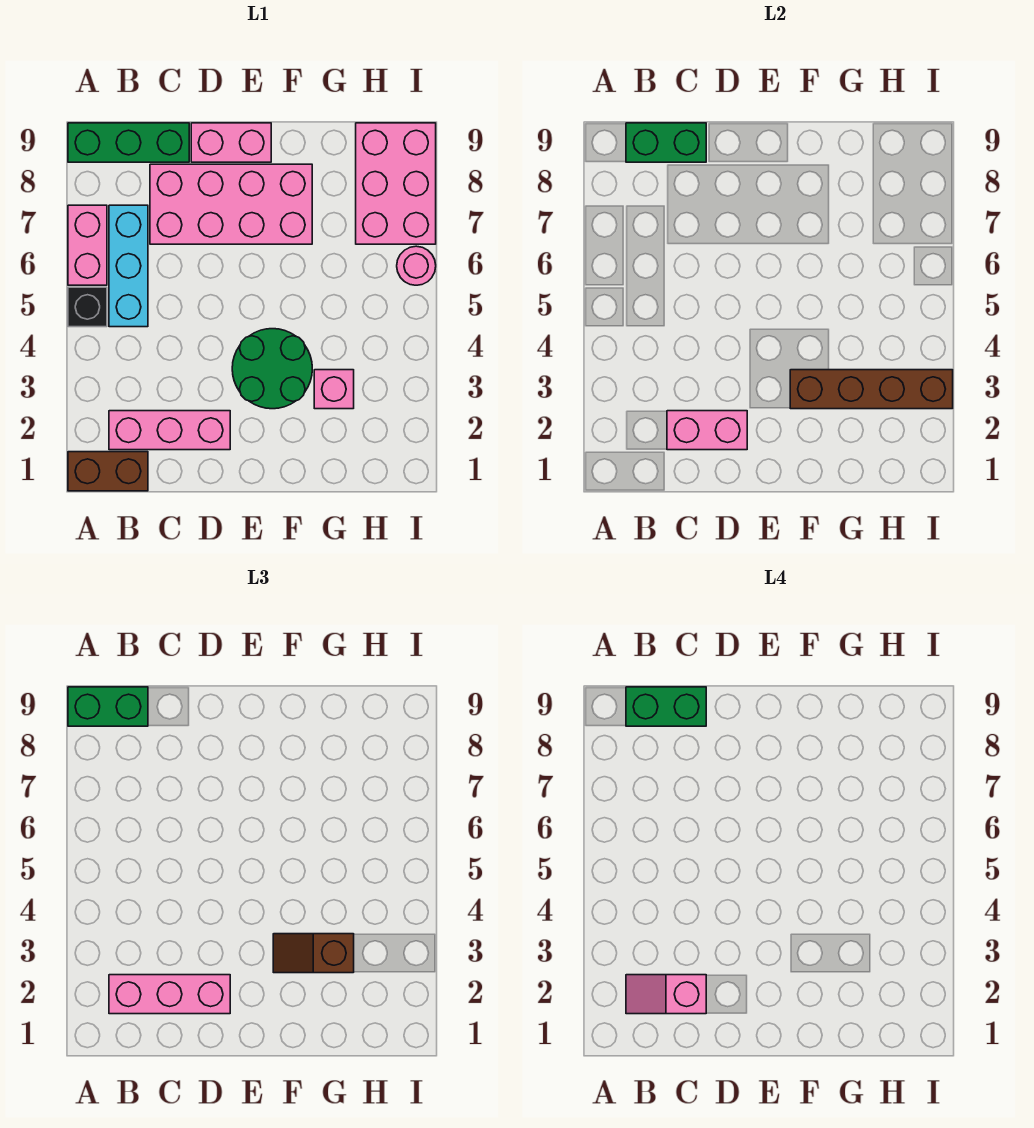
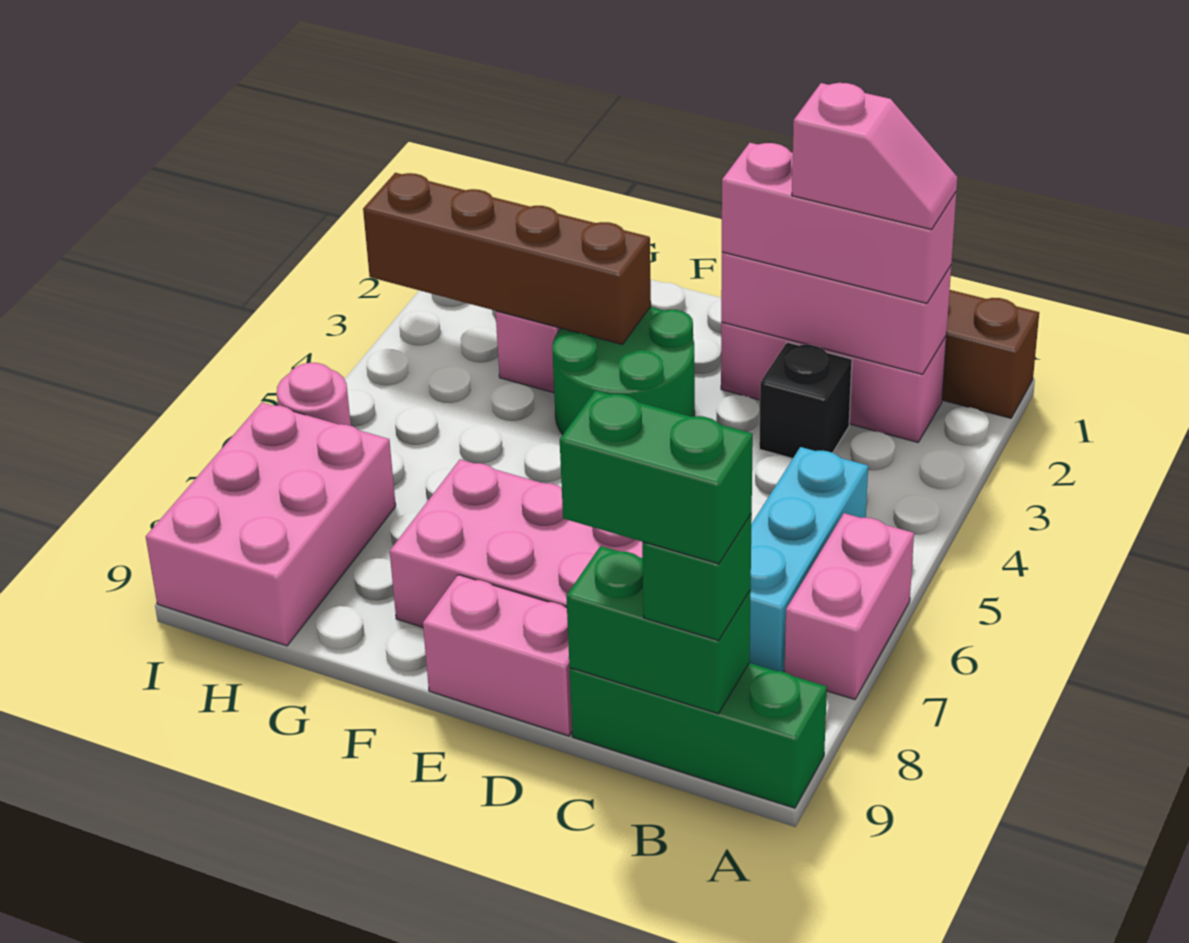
black brick A5 level 1 -> black brick C3 level 1
green brick A9:B9 level 3 -> green brick B9 level 3
pink brick C2:D2 level 2 -> pink brick B2:D2 level 2
brown slope F3:G3 level 3 top G -> none

